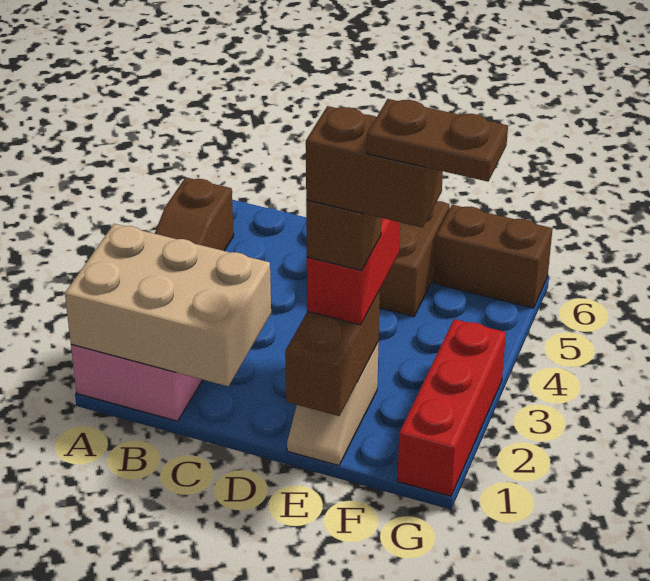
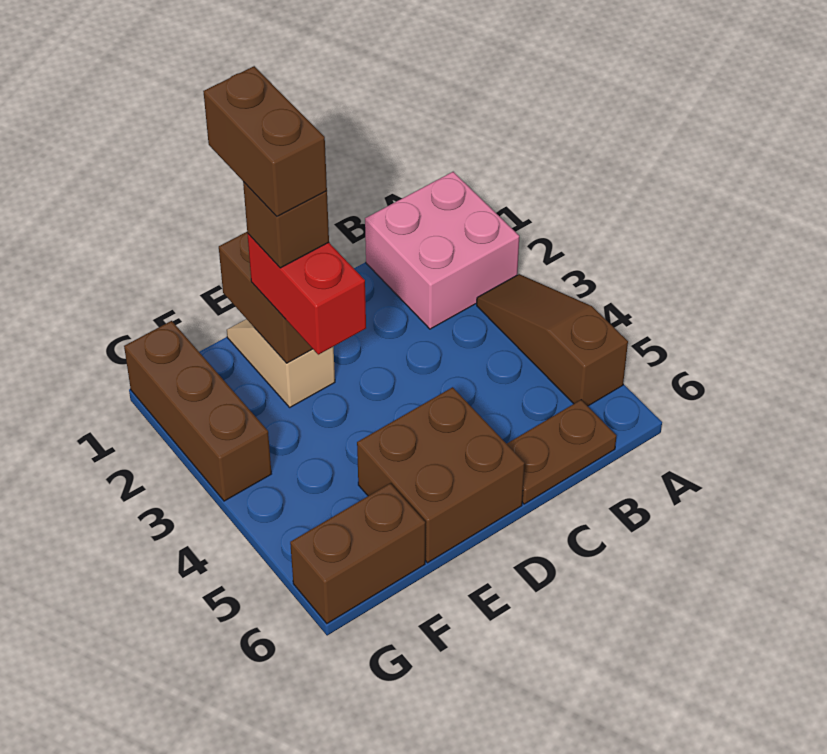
tan brick A1:C2 level 2 -> none
brown brick E2:F2 level 5 -> brown brick E1:E2 level 5
brown plate F2:G2 level 6 -> brown plate B6:C6 level 1
red brick G1:G3 level 1 -> brown brick G1:G3 level 1

